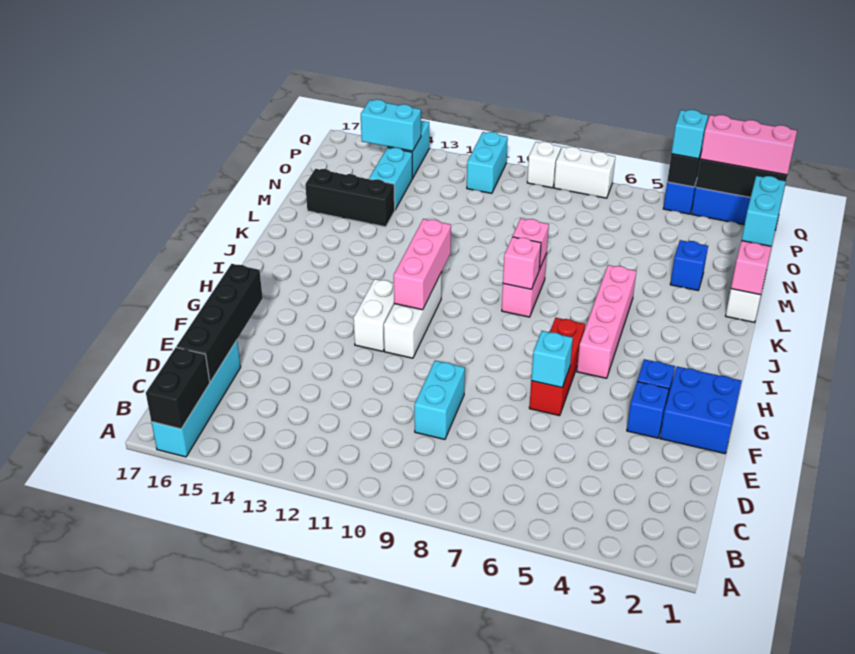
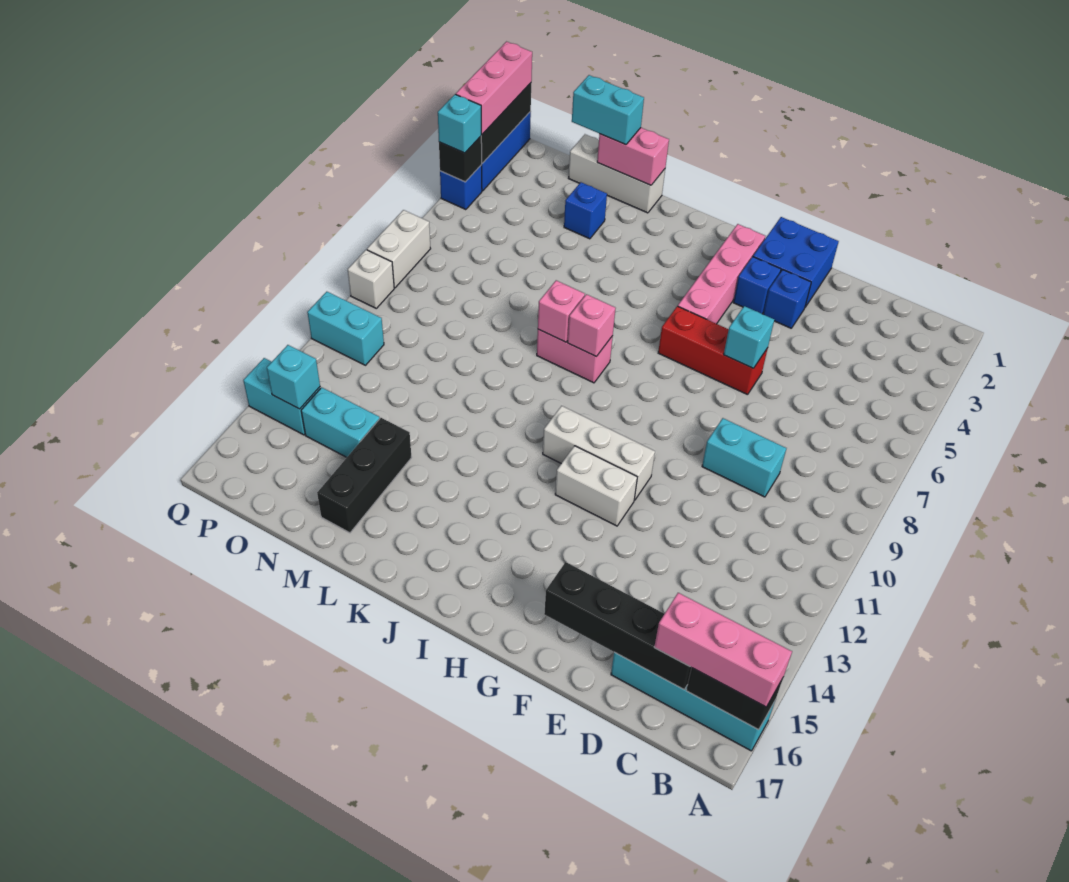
pink brick H5:K5 level 1 -> pink brick H2:H5 level 1
pink brick H11:J11 level 2 -> pink brick A16:C16 level 3
cyan brick P14:P15 level 2 -> cyan brick P14 level 2

